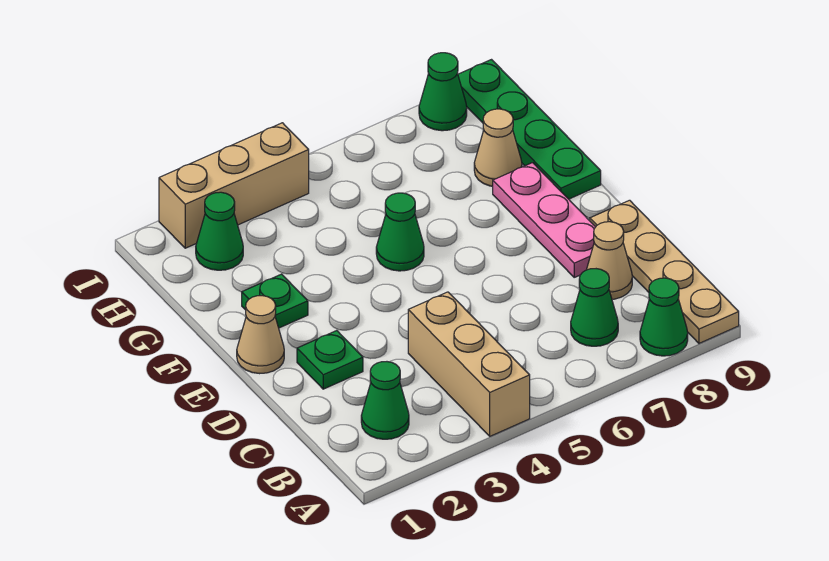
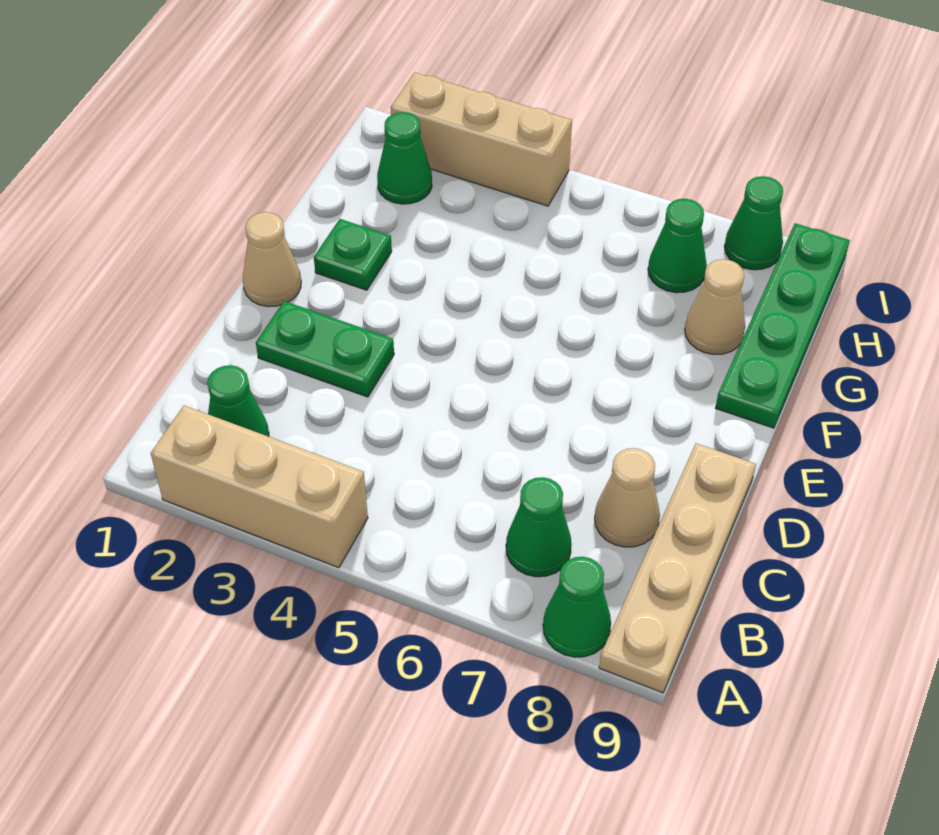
tan brick A4:C4 level 1 -> tan brick A2:A4 level 1
green plate D2 level 1 -> green plate D2:D3 level 1
pink plate D8:F8 level 1 -> none
green cone F5 level 1 -> green cone H7 level 1

